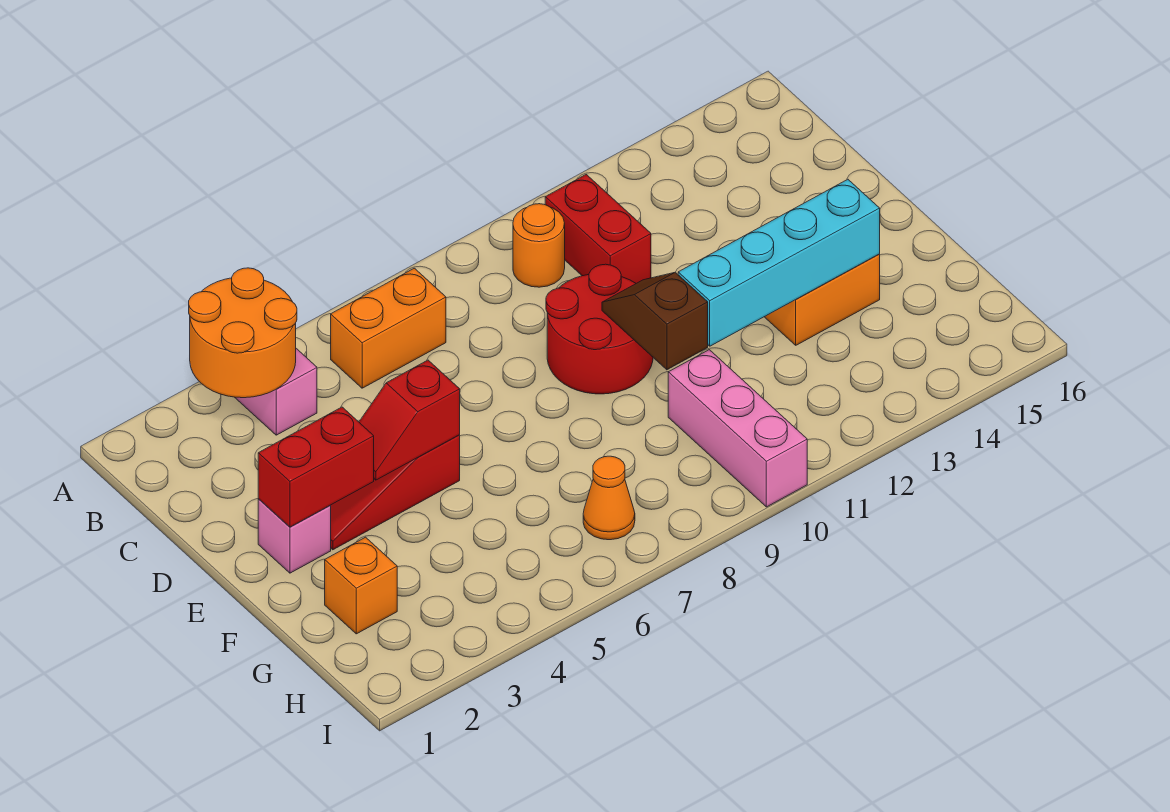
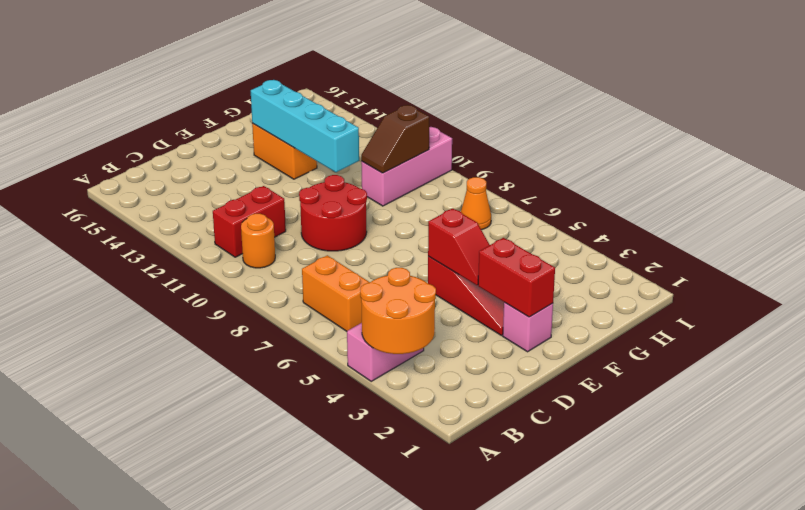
brown slope E10:F10 level 2 top F -> brown slope G10:H10 level 2 top H
orange brick G2 level 1 -> none

